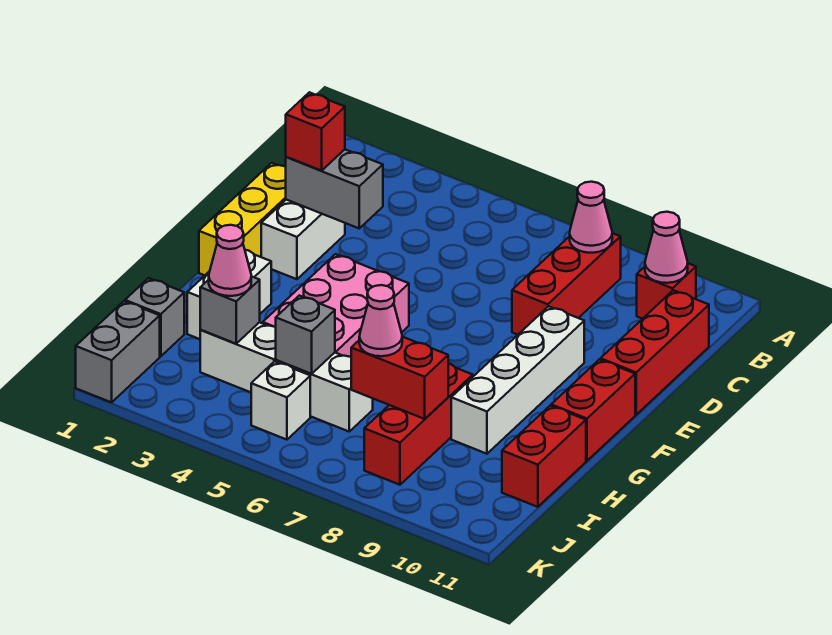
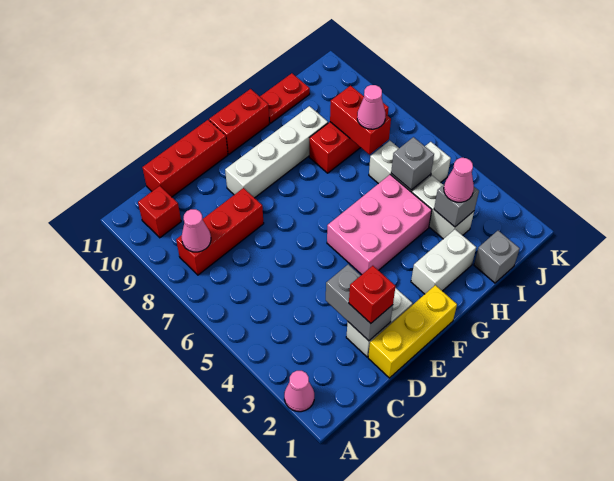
pink cone B10 level 2 -> pink cone A2 level 1
red brick H11:I11 level 1 -> red plate H11:I11 level 1
grey brick J1:K1 level 1 -> none

